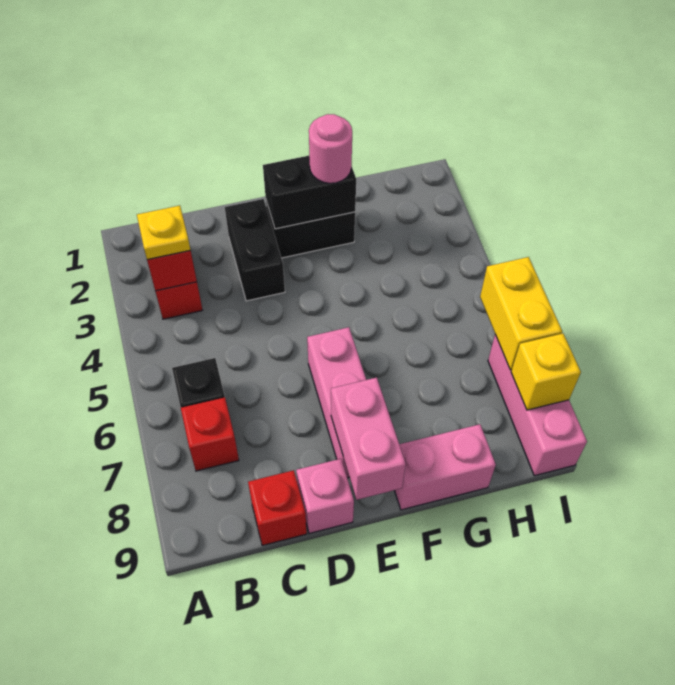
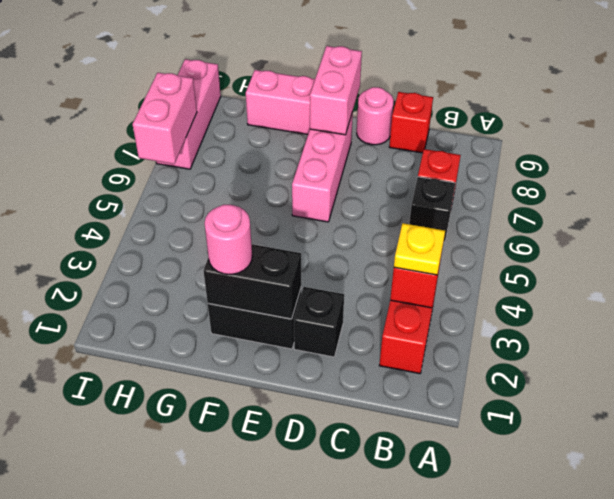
black brick D2:D3 level 1 -> black brick D2 level 1
pink brick D9 level 1 -> pink round brick D9 level 1
yellow brick I6:I7 level 2 -> pink brick I6:I7 level 2
yellow brick I8 level 2 -> none

